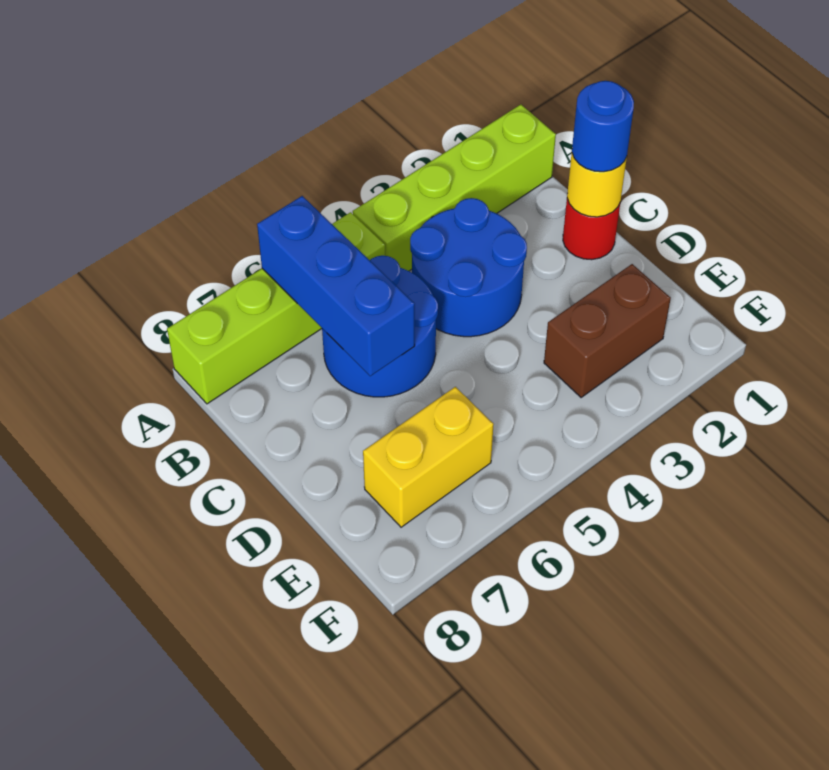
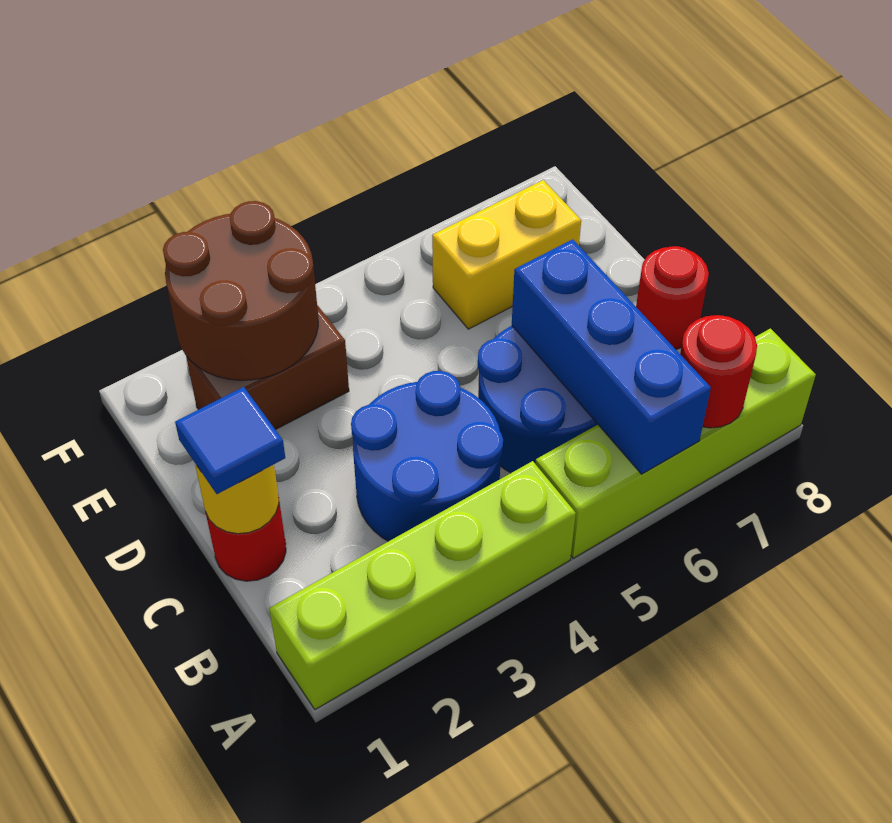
none -> red round brick A7 level 2
blue round brick C1 level 3 -> blue tile C1 level 3
none -> red round brick C8 level 1
none -> brown round brick E2:F3 level 2

